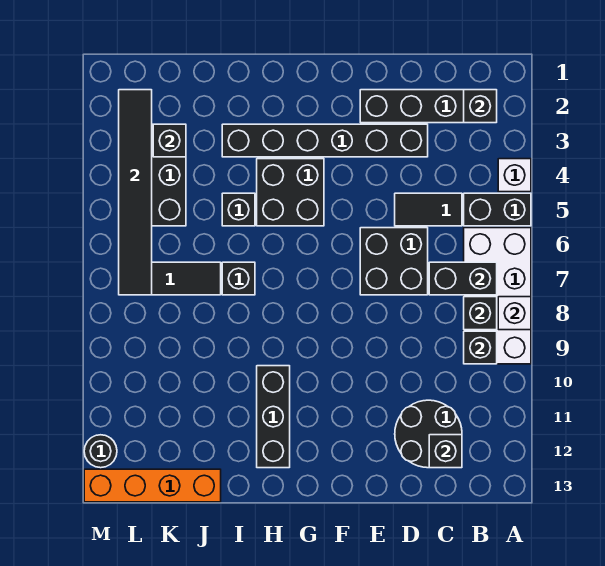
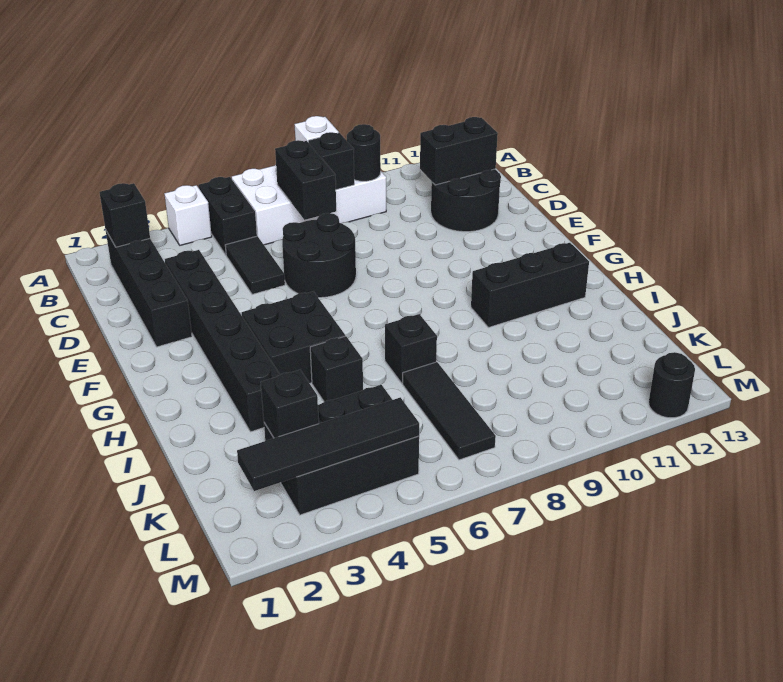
black brick B9 level 2 -> black round brick B9 level 2
black brick C12 level 2 -> black brick C11:C12 level 2
black brick D6:E7 level 1 -> black round brick D6:E7 level 1
orange brick J13:M13 level 1 -> none
black tile L2:L7 level 2 -> black tile L2:L5 level 2

